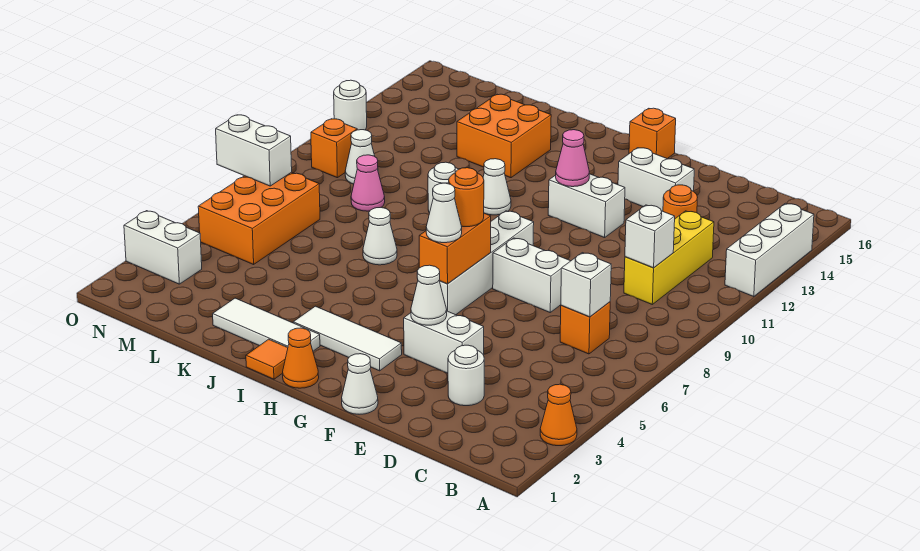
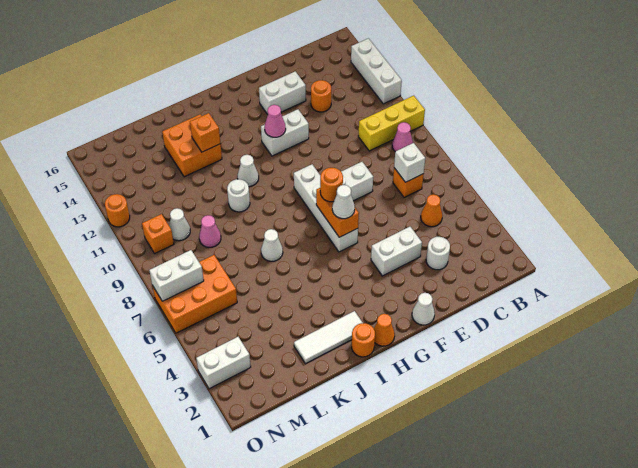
orange cone A3 level 1 -> orange cone C5 level 1
none -> pink cone B9 level 1
yellow brick C10:C12 level 1 -> yellow brick A10:C10 level 1
white brick C10 level 2 -> none
white cone F4 level 2 -> none
white tile G3:I3 level 1 -> none
orange brick G16 level 1 -> orange brick J13 level 2
orange tile I1 level 1 -> orange round brick I1 level 1
orange brick M5:N7 level 1 -> orange brick M6:O7 level 1
white round brick O12 level 1 -> orange round brick O12 level 1

